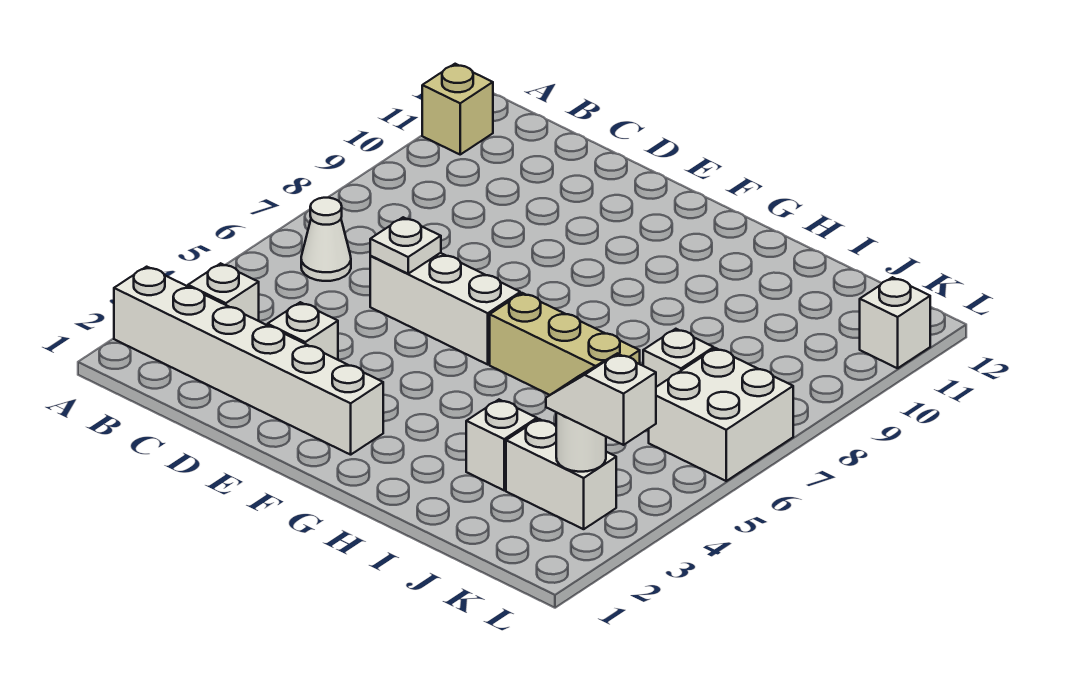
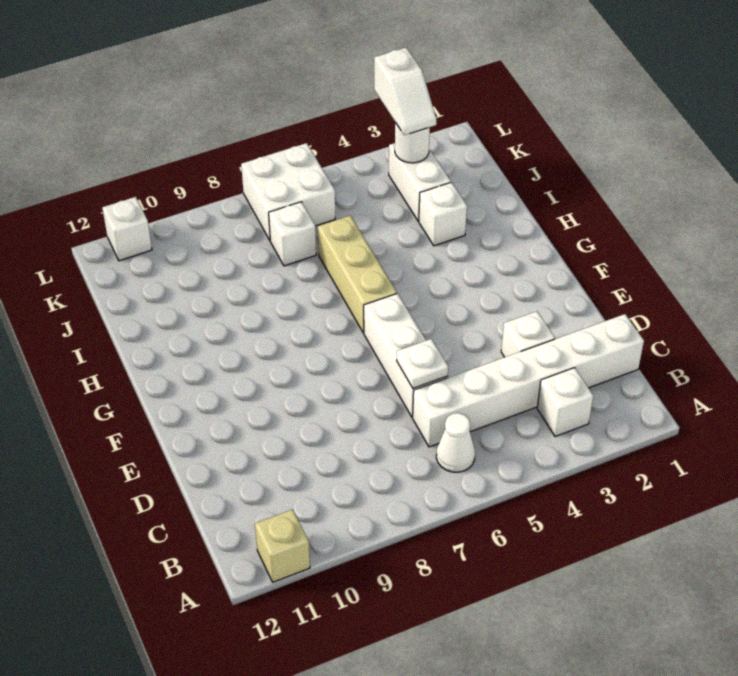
white brick A2:F2 level 1 -> white brick C1:C6 level 1

